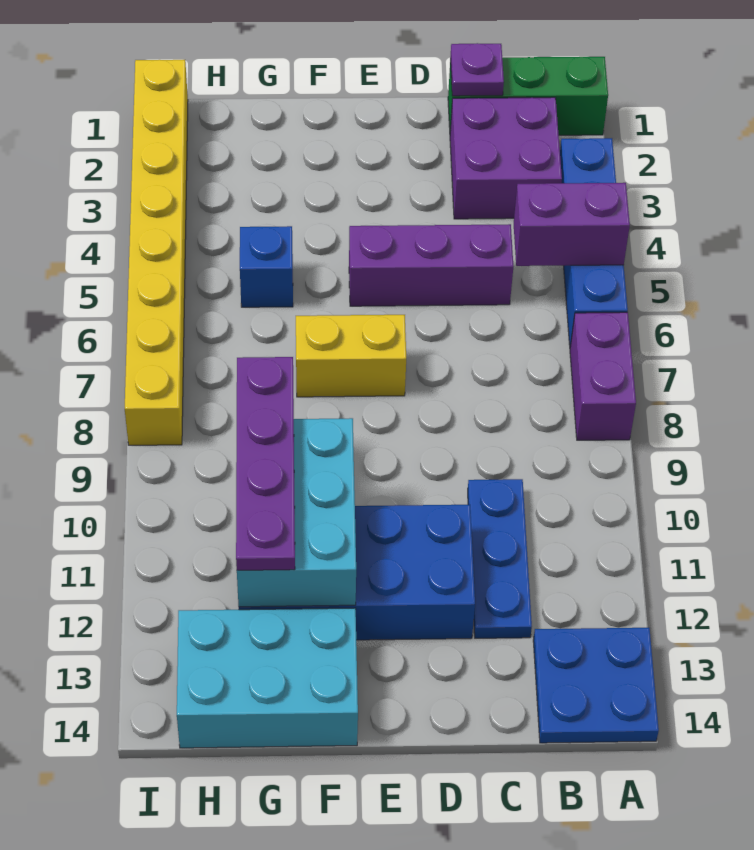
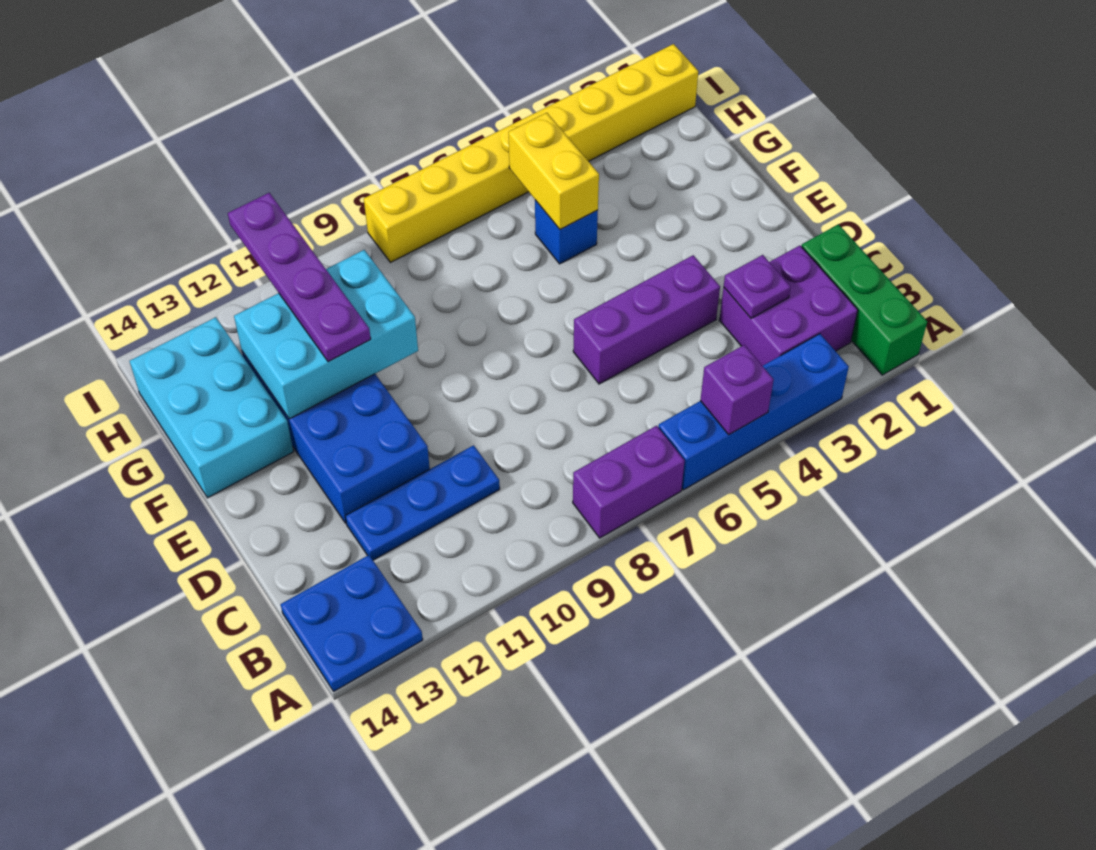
purple brick A5:B5 level 2 -> purple brick A5 level 2
purple plate C1 level 2 -> purple plate C3 level 2
purple brick C5:E5 level 1 -> purple brick D4:D6 level 1
yellow brick E7:F7 level 1 -> yellow brick G5:H5 level 2
purple plate G9:G12 level 3 -> purple plate F11:I11 level 3

